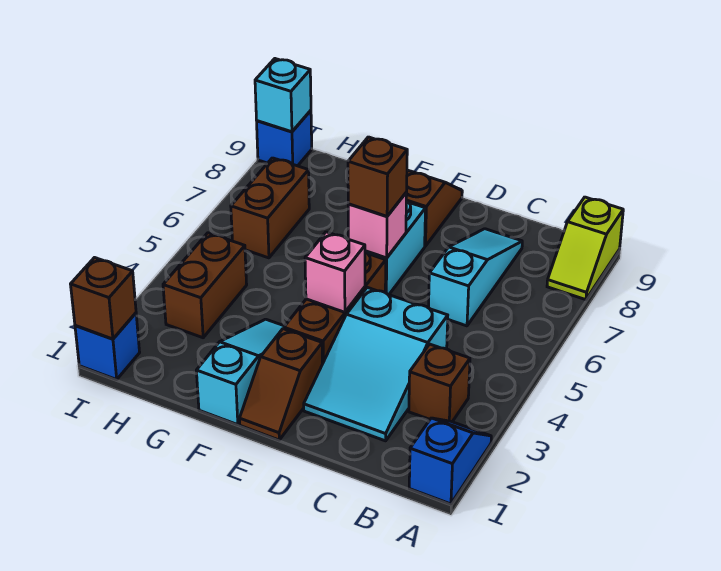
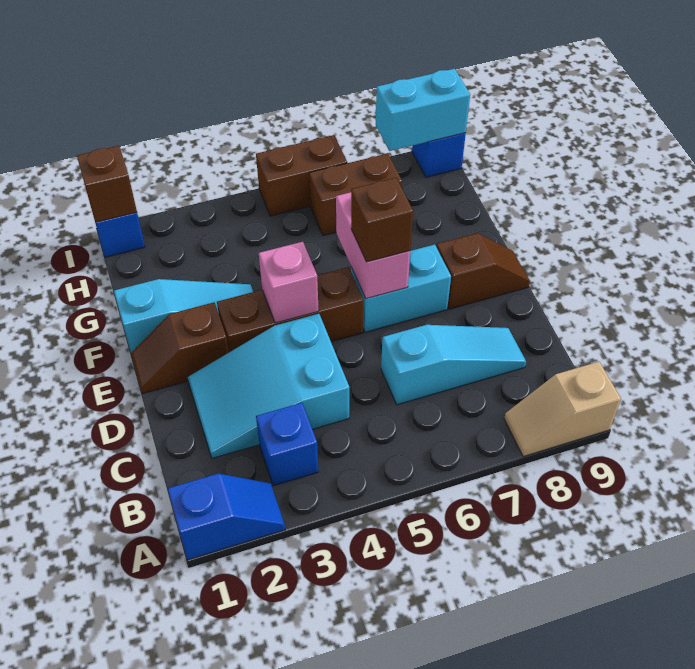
lime slope A8:A9 level 1 top 9 -> tan slope A8:A9 level 1 top 9
brown brick B3 level 1 -> blue brick B3 level 1
pink brick E6 level 2 -> pink brick E6:F6 level 2
brown brick H3:H4 level 1 -> brown brick I5:I6 level 1
cyan brick I9 level 2 -> cyan brick I8:I9 level 2

